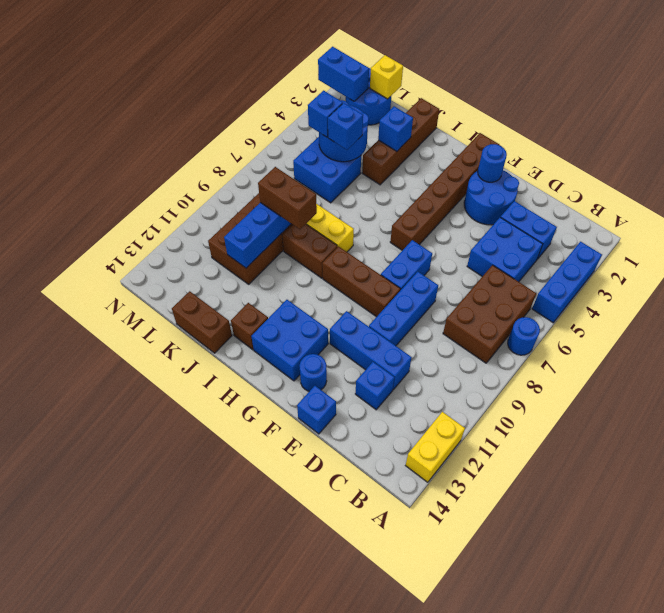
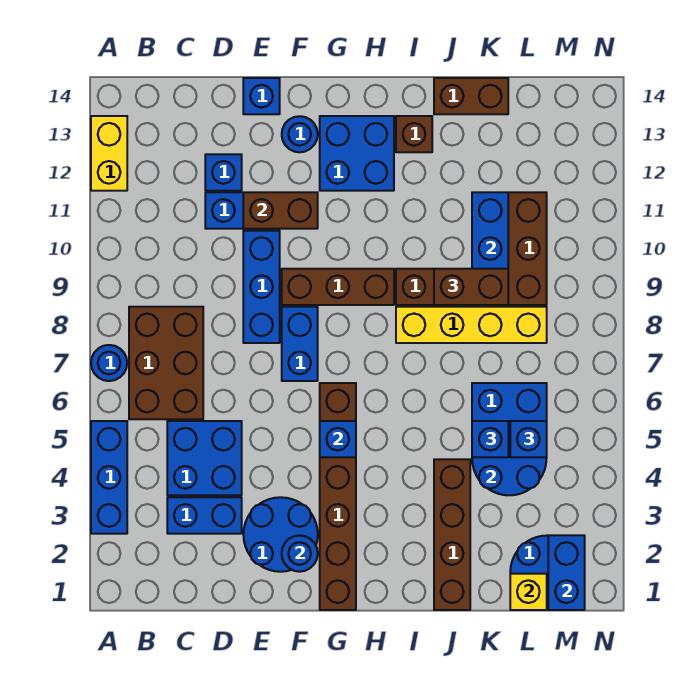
none -> brown brick E11:F11 level 2
blue brick J3 level 2 -> blue brick G5 level 2
blue brick M2:N2 level 2 -> blue brick M1:M2 level 2

